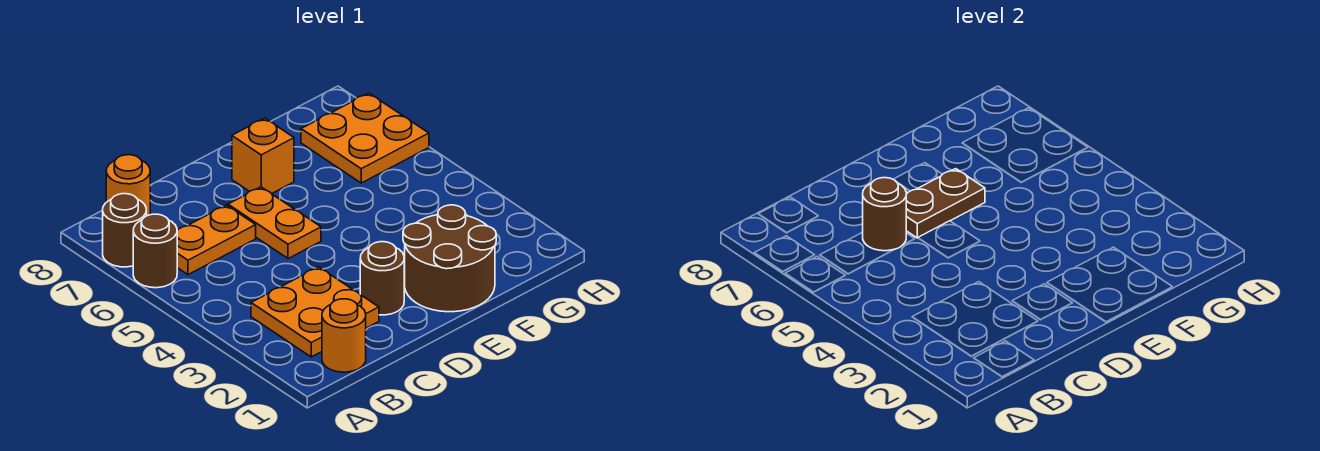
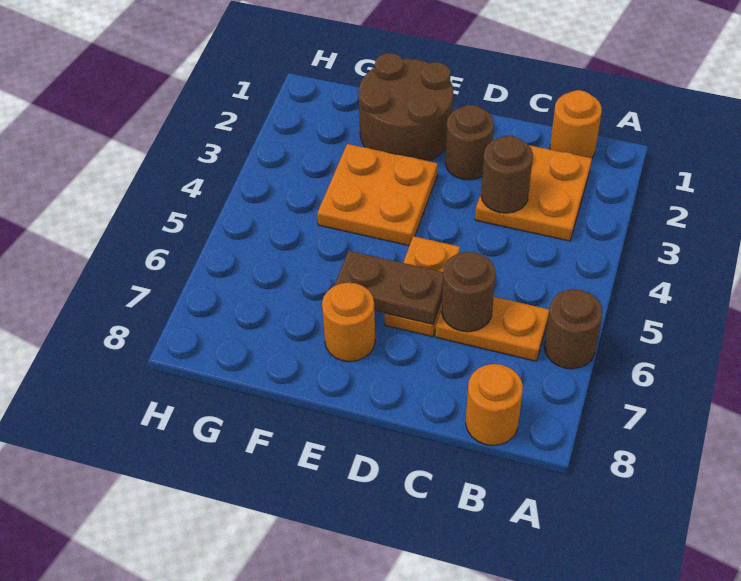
brown round brick A7 level 1 -> brown round brick C3 level 2
orange brick E7 level 1 -> orange round brick E7 level 1
orange plate G6:H7 level 1 -> orange plate E3:F4 level 1

